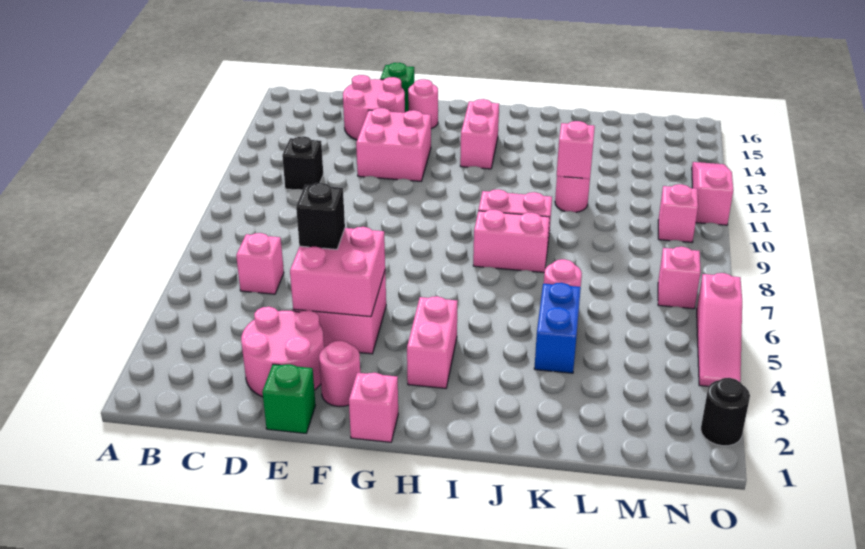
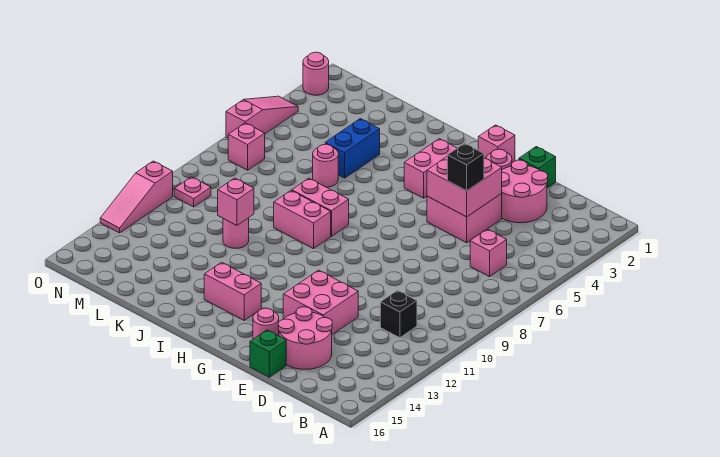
pink brick H13:H14 level 1 -> pink brick H14:I14 level 1
pink brick N10 level 1 -> pink plate N10 level 1
black round brick O2 level 1 -> pink round brick O2 level 1

